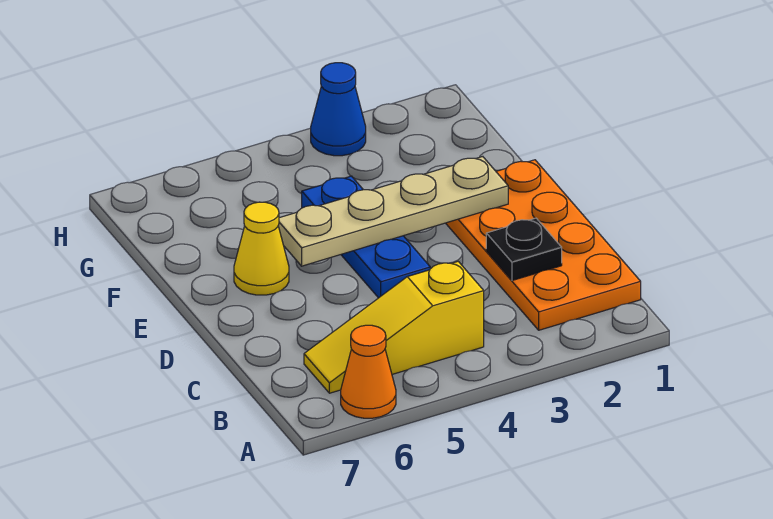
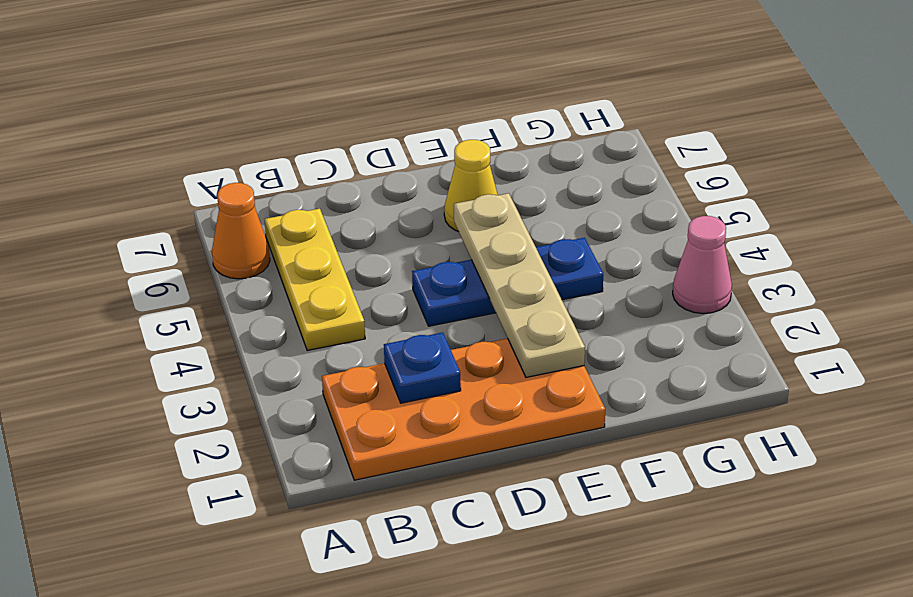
yellow slope B4:B6 level 1 top 4 -> yellow plate B4:B6 level 1
black plate C2 level 2 -> blue plate C2 level 2
blue cone H3 level 1 -> pink cone H3 level 1

